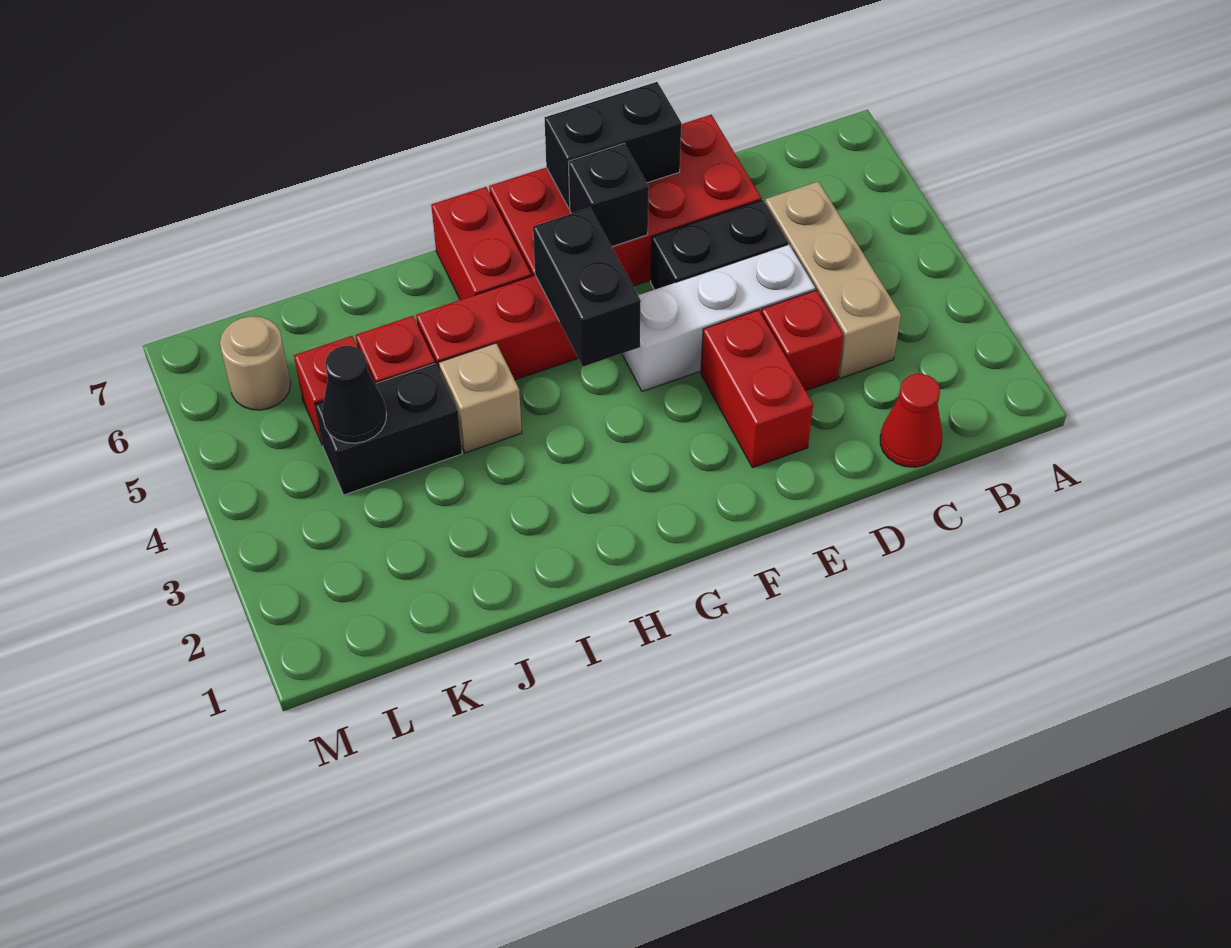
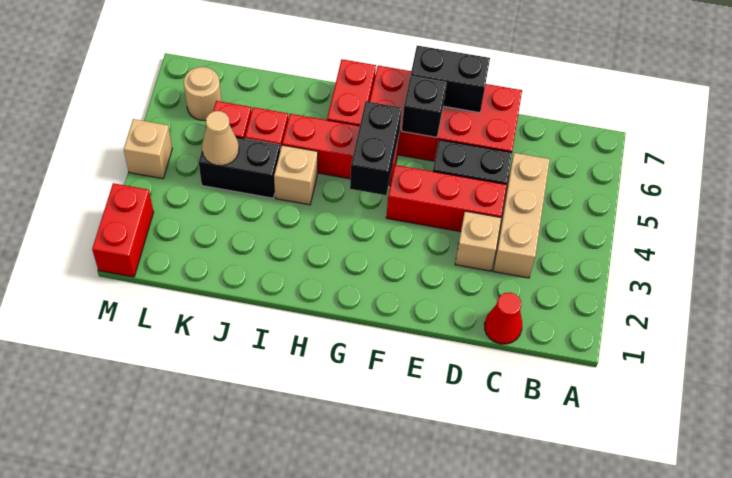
red brick D3 level 1 -> tan brick D3 level 1
white brick D4:F4 level 1 -> red brick D4:F4 level 1
red brick E2:E3 level 1 -> red brick M1:M2 level 1
black cone K4 level 2 -> tan cone K4 level 2
none -> tan brick M4 level 1

